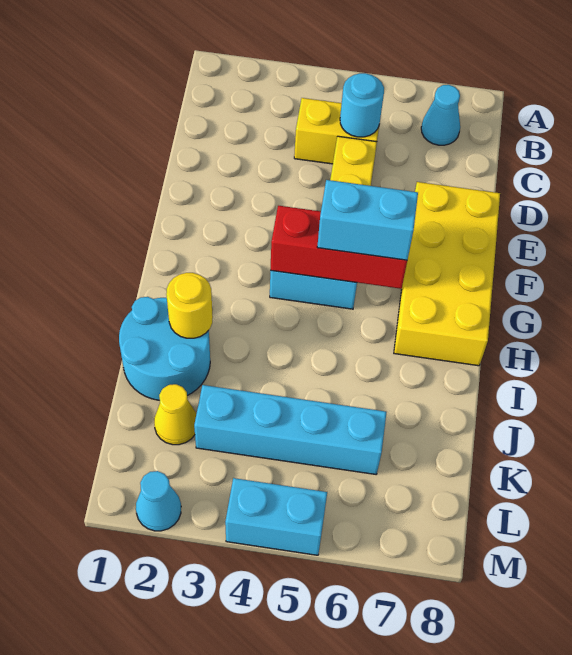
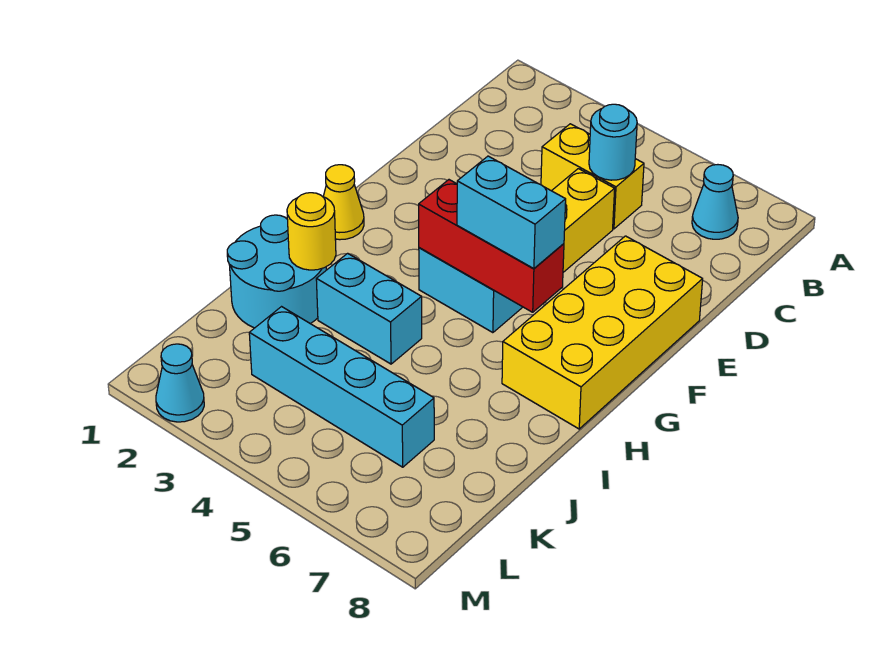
yellow cone K2 level 1 -> yellow cone G1 level 1
cyan brick M4:M5 level 1 -> cyan brick I3:I4 level 1

